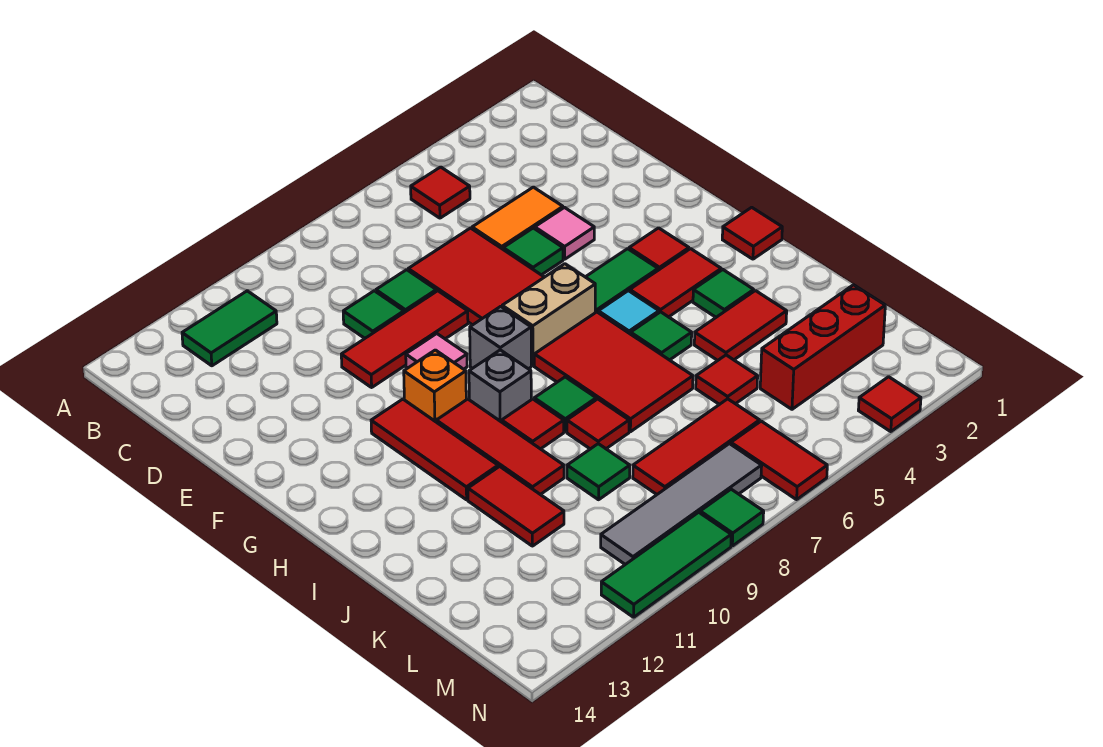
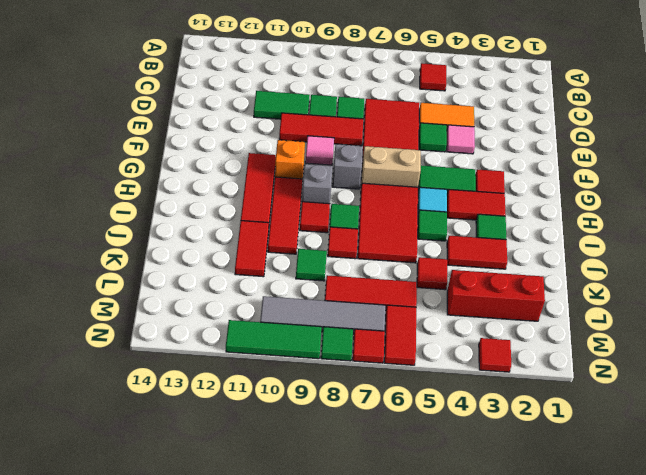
green tile B11:B12 level 1 -> green tile D10:D11 level 1
red tile H1 level 1 -> red tile N7 level 1

